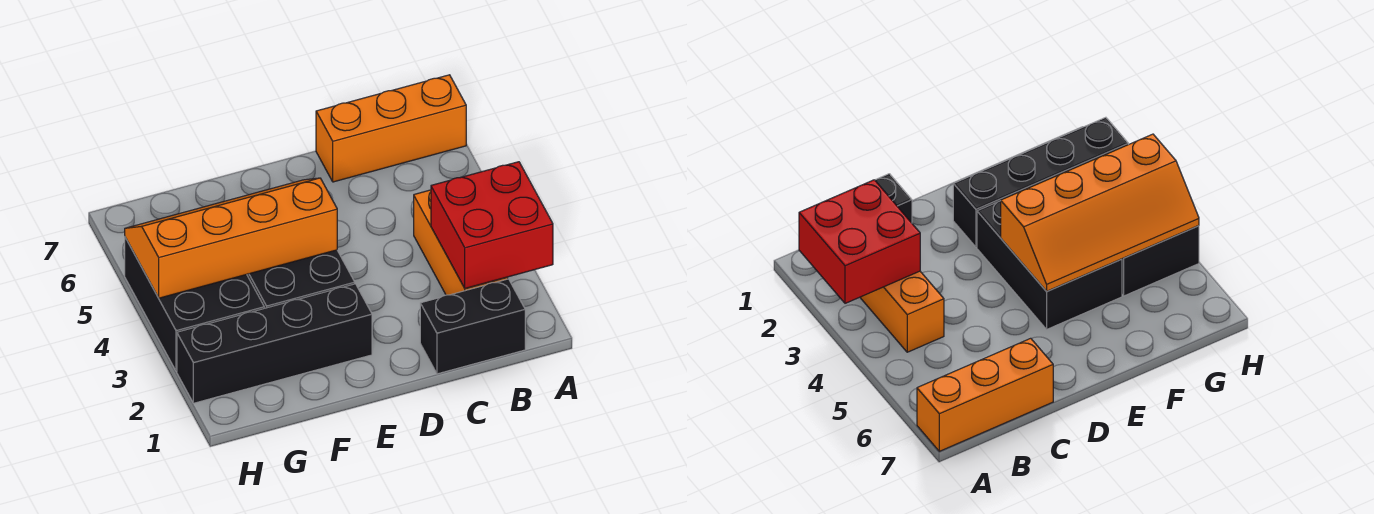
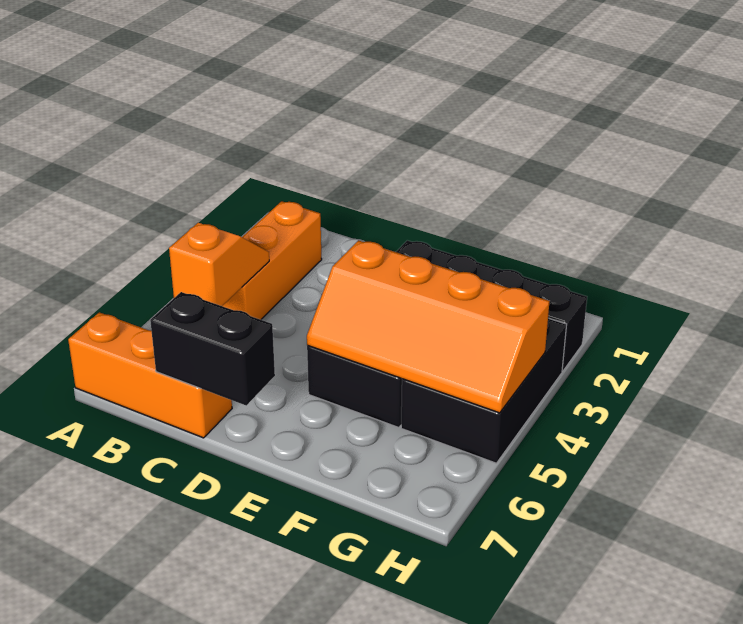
red brick A2:B3 level 2 -> none
black brick B1:C1 level 1 -> black brick C7:D7 level 2
none -> orange slope B4:B5 level 2 top 5

